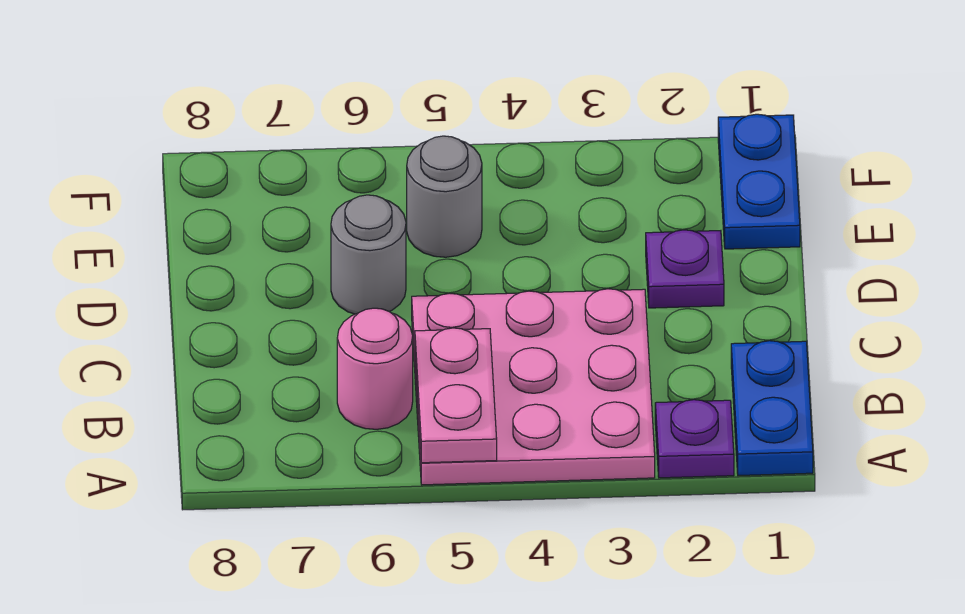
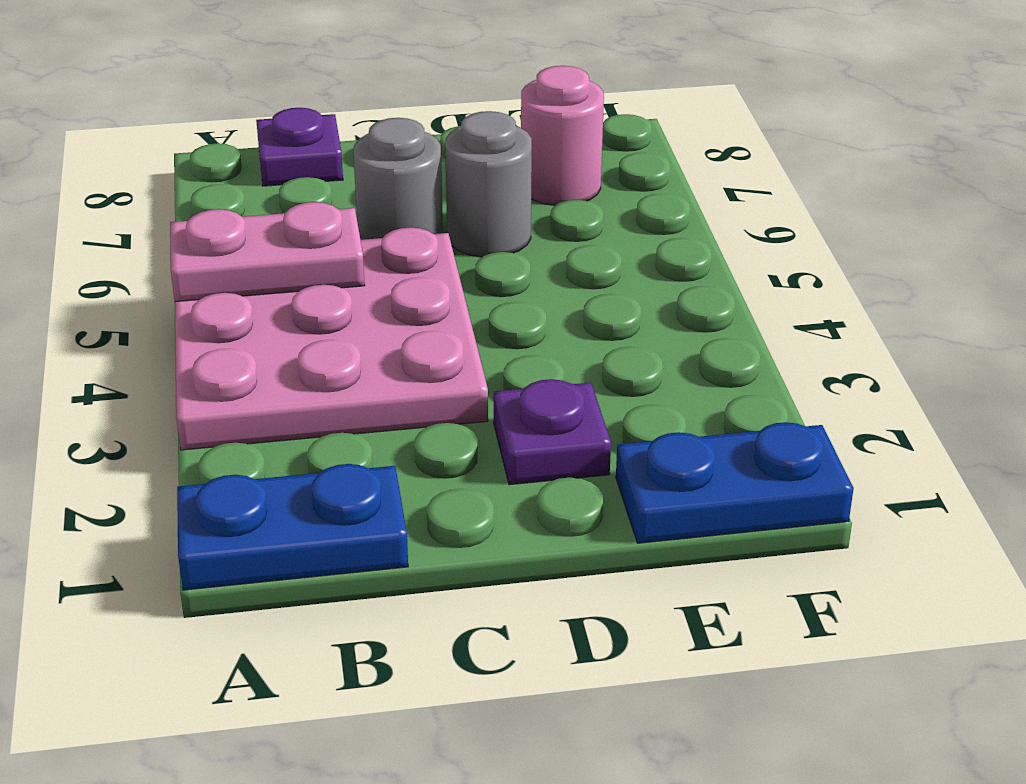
purple plate A2 level 1 -> purple plate B8 level 1
pink round brick B6 level 1 -> pink round brick E7 level 1
grey round brick E5 level 1 -> grey round brick C6 level 1

